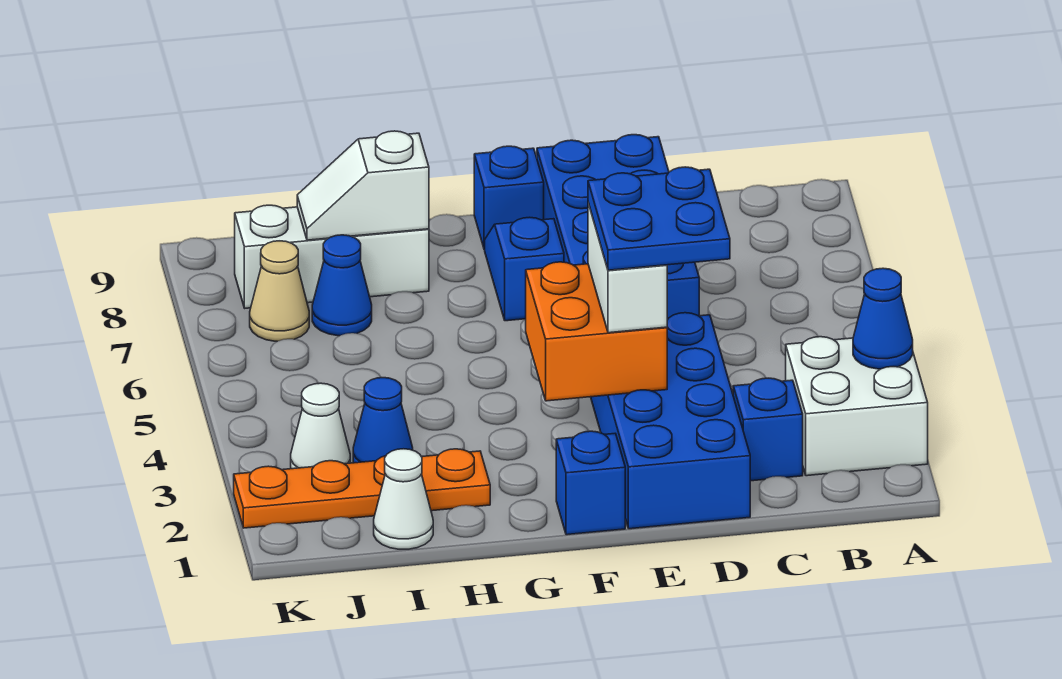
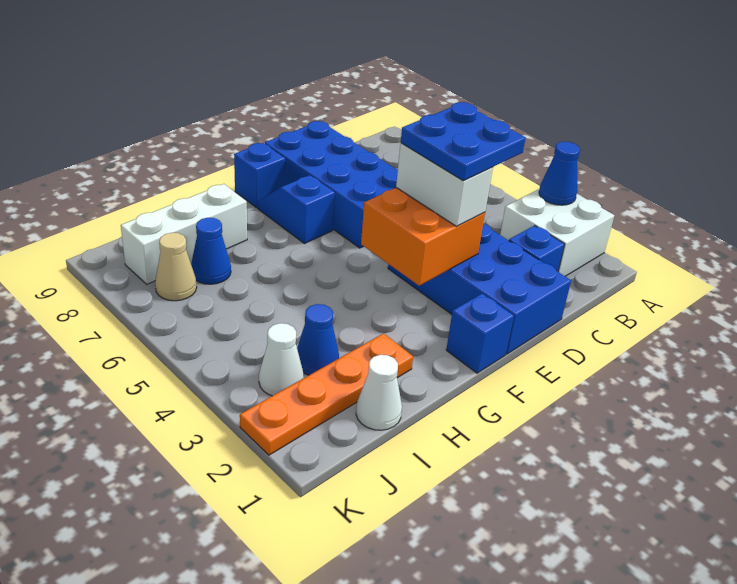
white slope H8:I8 level 2 top H -> none

